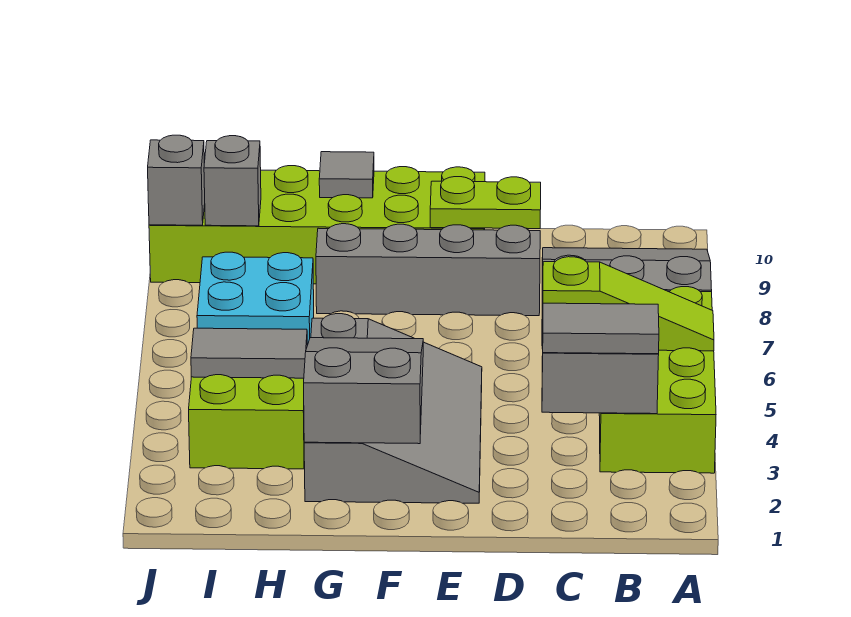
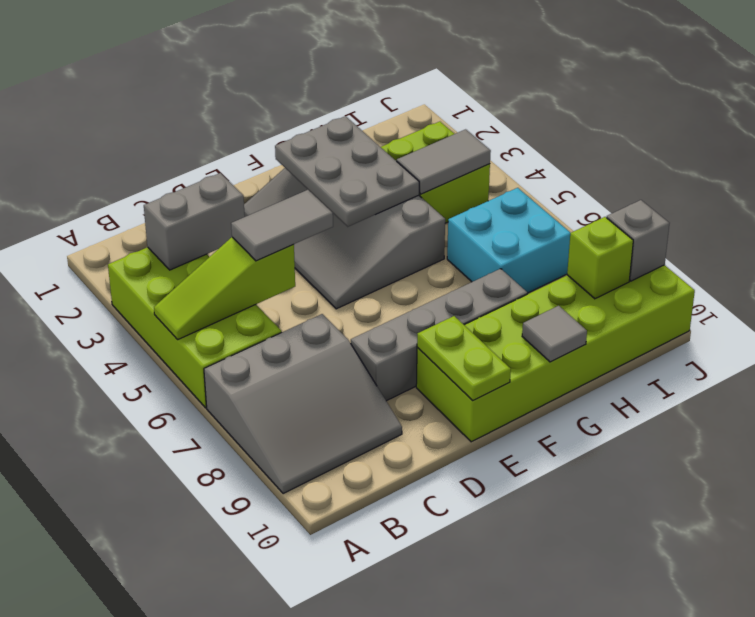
grey tile B3:C3 level 3 -> grey tile C5:D5 level 3
lime plate D9:E9 level 2 -> lime plate E9:E10 level 2
grey slope F2:G4 level 2 top 2 -> grey plate F2:G4 level 2
grey brick I9 level 2 -> lime brick I9 level 2

